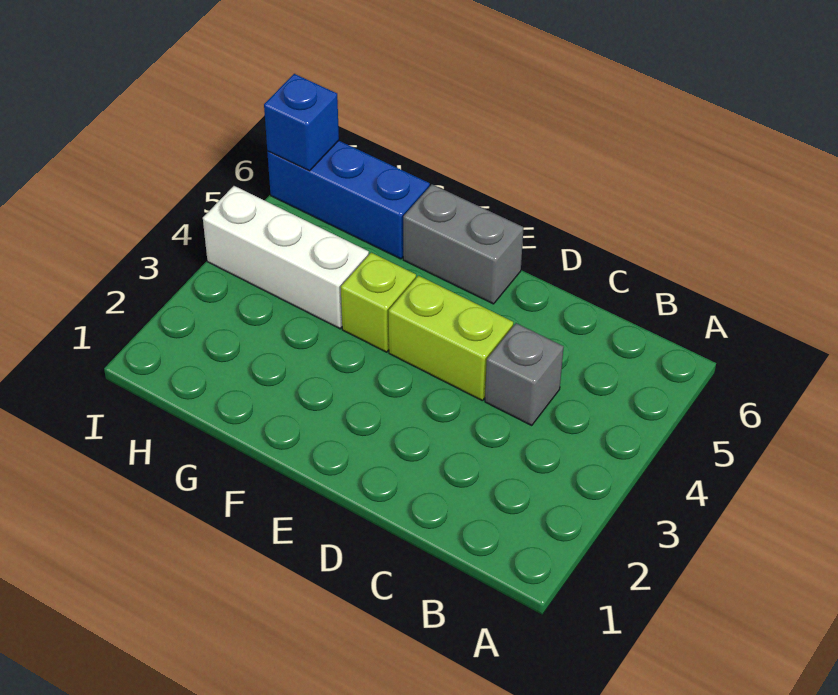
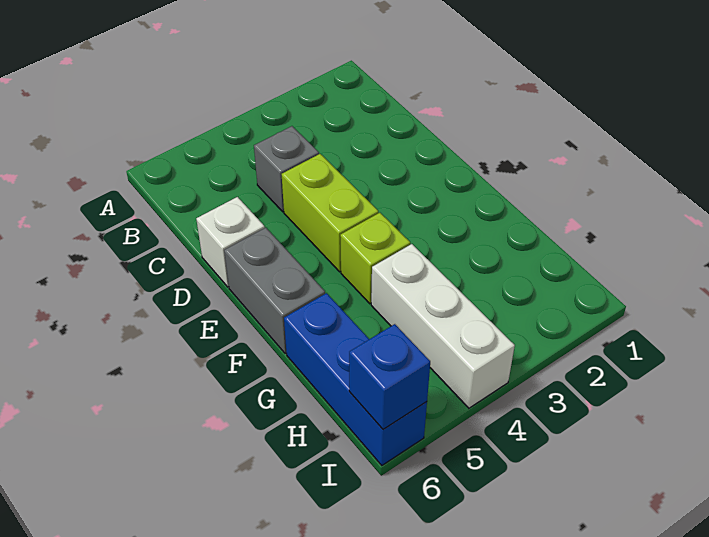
none -> white brick D6 level 1

